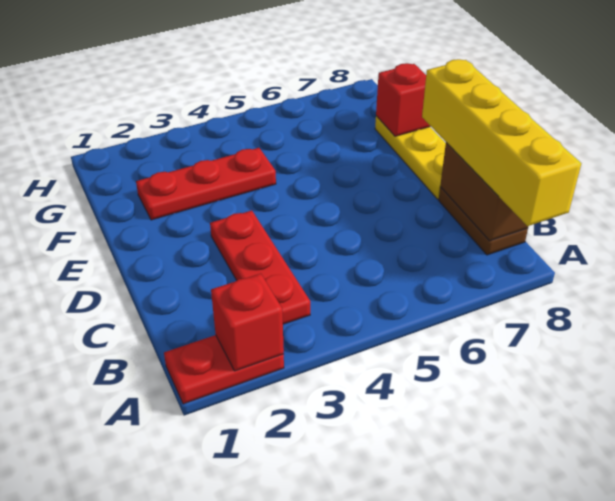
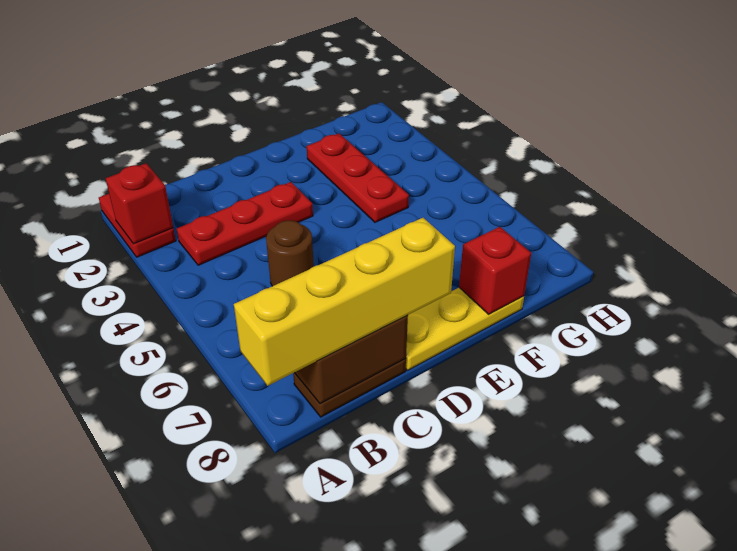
none -> brown round brick C5 level 1

